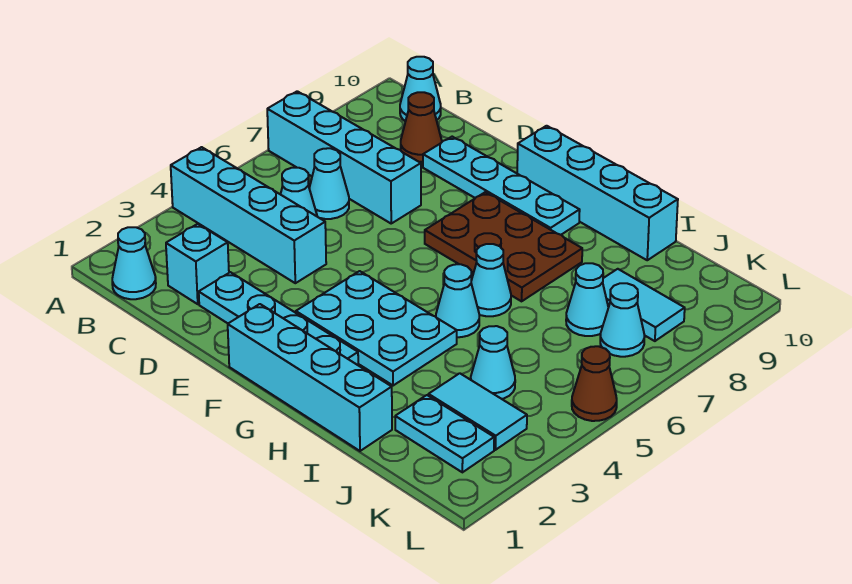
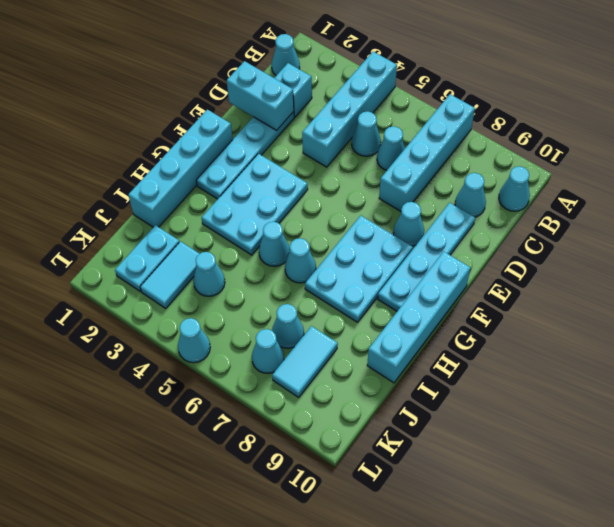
brown cone C9 level 1 -> cyan cone C9 level 1
none -> cyan brick D1:D2 level 2
none -> cyan cone E8 level 1
brown plate F7:H8 level 1 -> cyan plate F7:H8 level 1
brown cone L5 level 1 -> cyan cone L5 level 1

